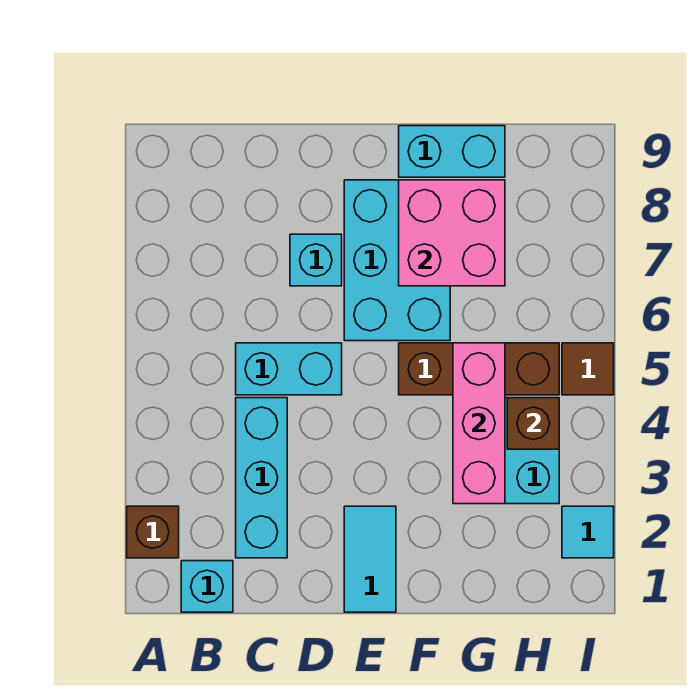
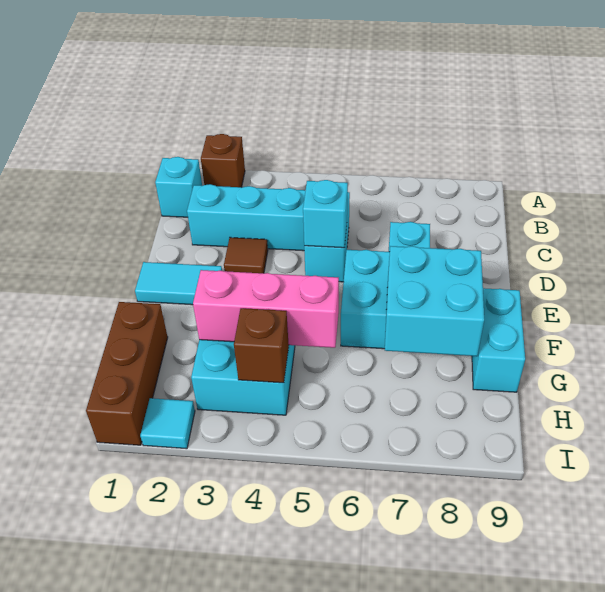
none -> cyan brick D5 level 2
brown brick F5:H5 level 1 -> brown brick G1:I1 level 1
pink brick F7:G8 level 2 -> cyan brick F7:G8 level 2
brown tile I5 level 1 -> brown tile D3 level 1

